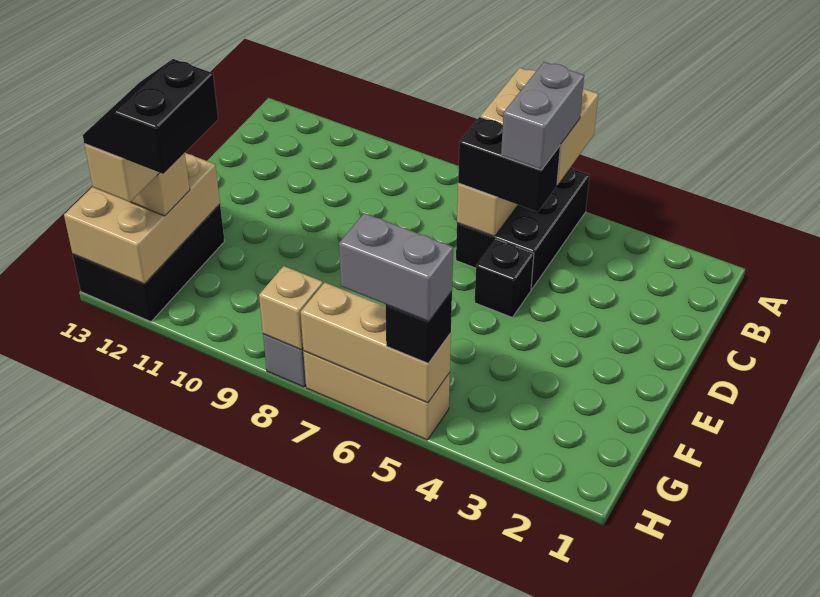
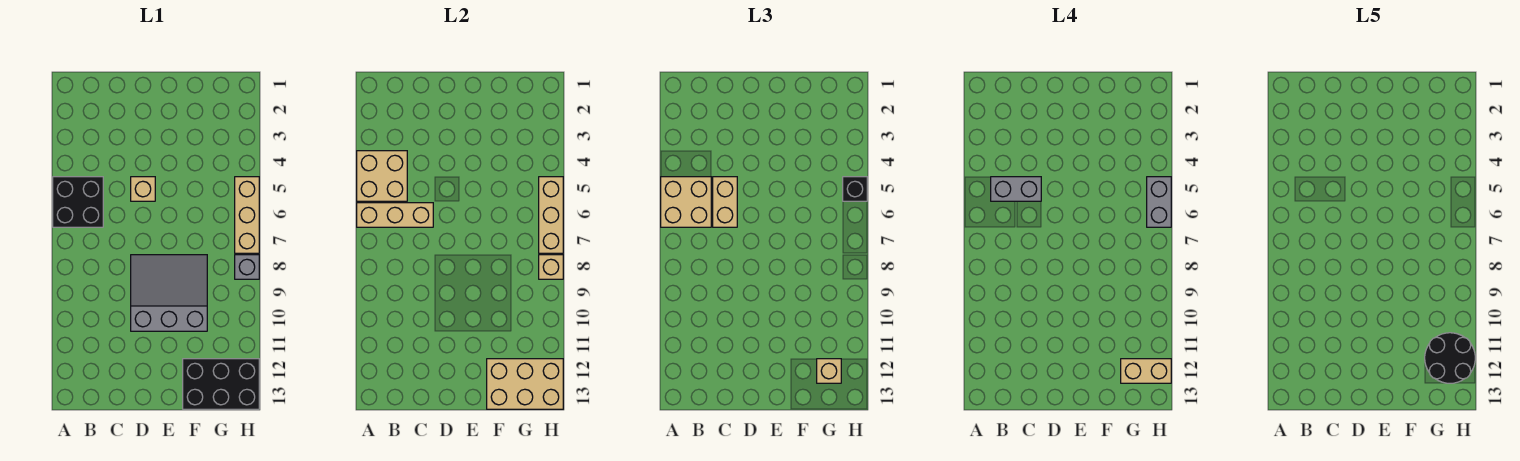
none -> tan brick A4:B5 level 2
black brick A5:C6 level 1 -> black brick A5:B6 level 1
black brick C5:C6 level 3 -> tan brick C5:C6 level 3
black brick D5 level 1 -> tan brick D5 level 1
none -> grey slope D8:F10 level 1 top 10
black slope G11:H12 level 5 top 11 -> black round brick G11:H12 level 5

